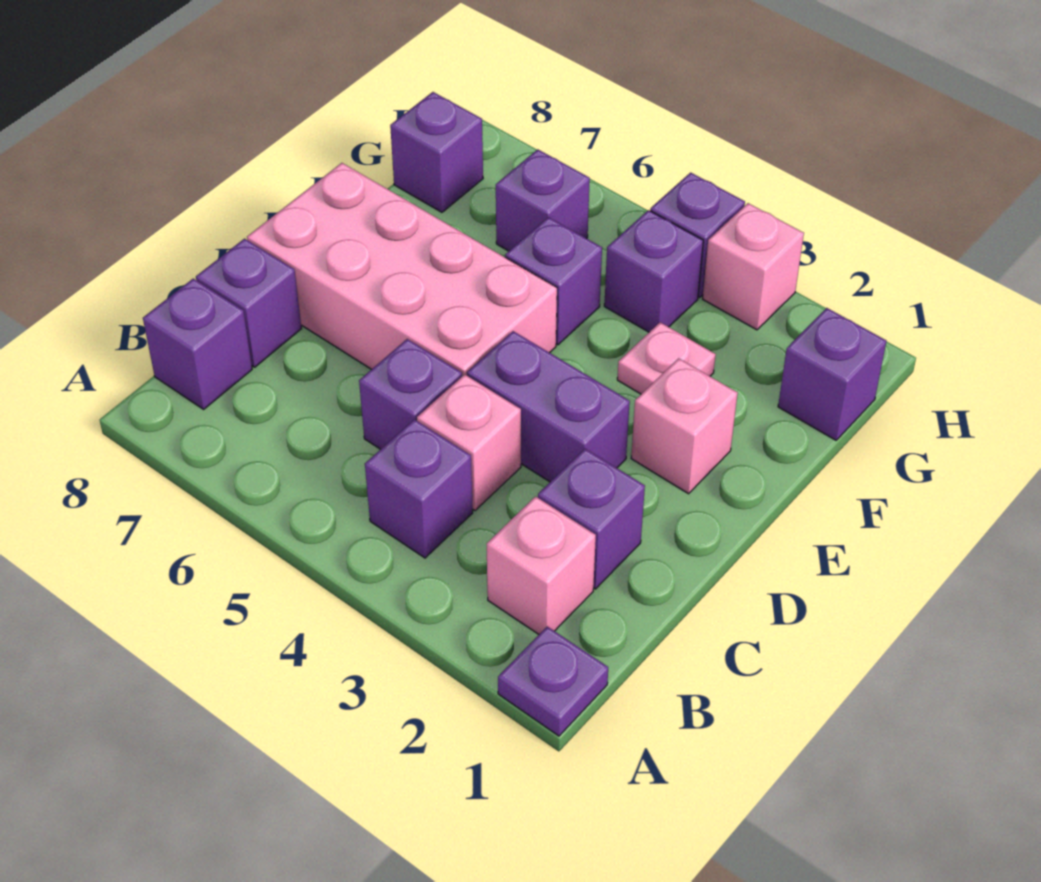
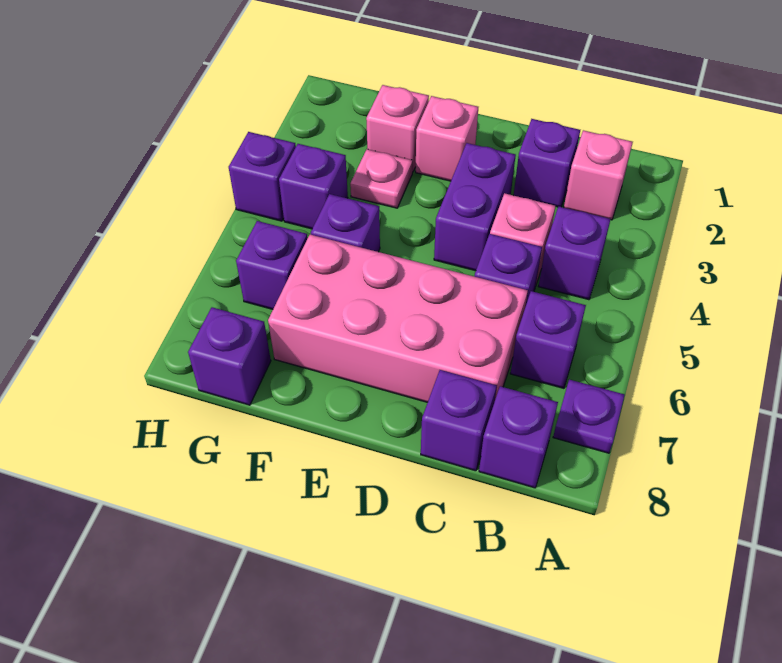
purple plate A1 level 1 -> purple plate A7 level 1
pink brick D5:E8 level 1 -> pink brick C6:F7 level 1
purple brick G1 level 1 -> purple brick B6 level 1
pink brick H3 level 1 -> pink brick F2 level 1

